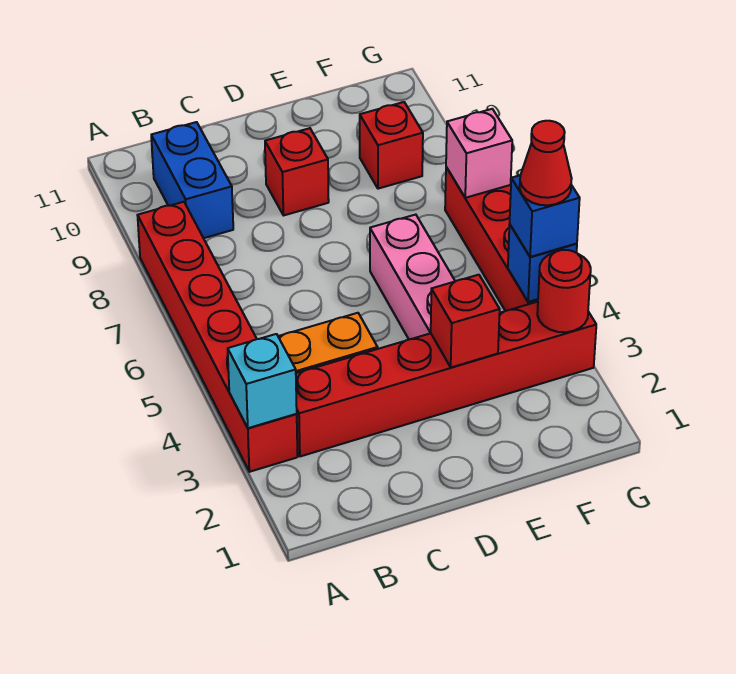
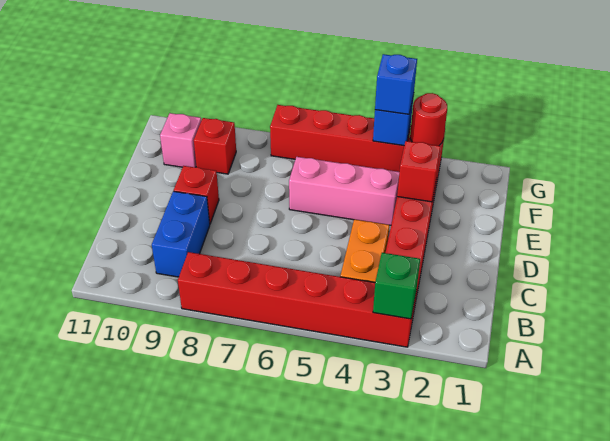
cyan brick A3 level 2 -> green brick A3 level 2
blue brick B9:B10 level 1 -> blue brick B9:C9 level 1
red cone G4 level 4 -> none
pink brick G7 level 2 -> pink brick F10 level 1

